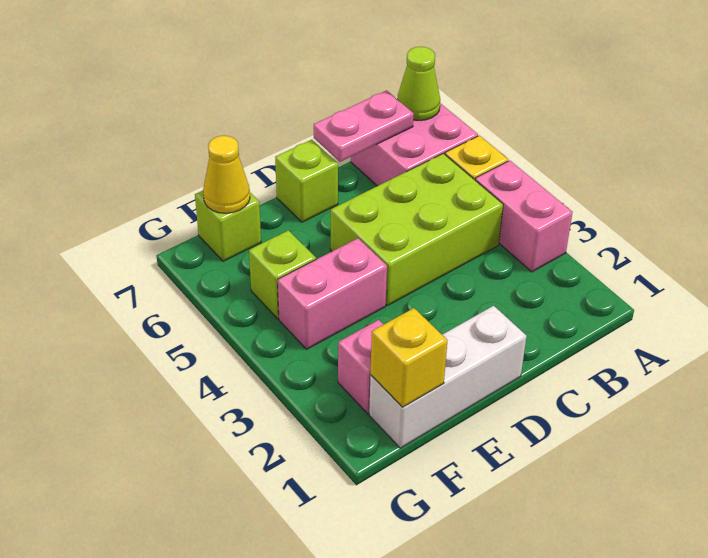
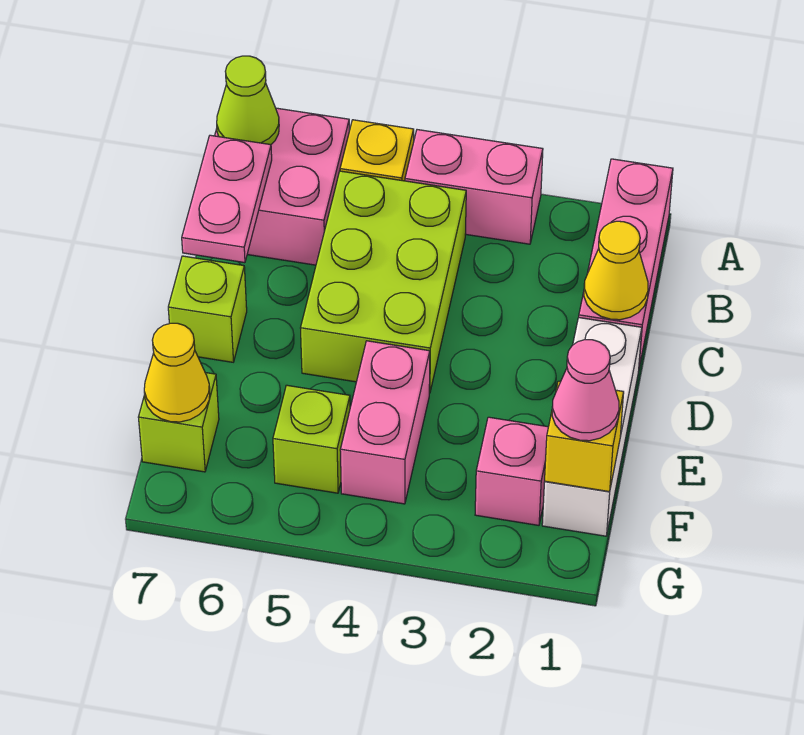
none -> pink brick A1:C1 level 1
none -> yellow cone C1 level 2
none -> pink cone F1 level 3

